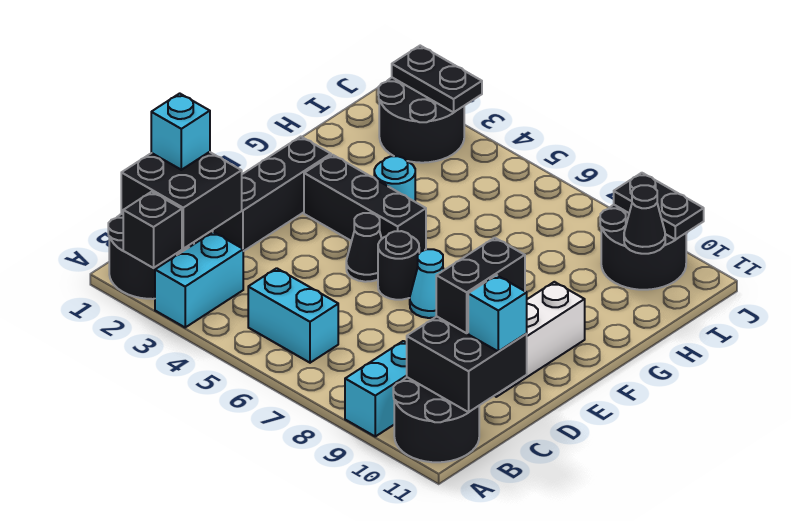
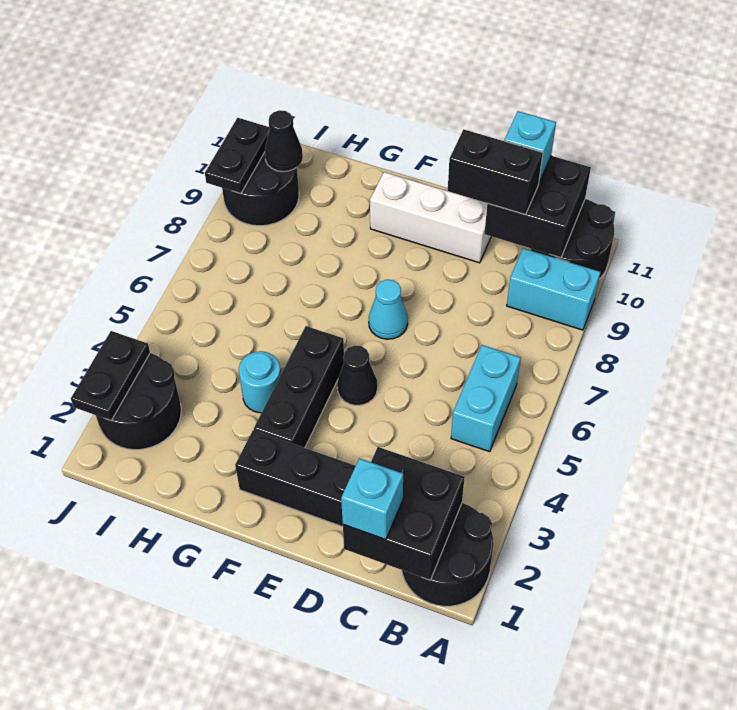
black brick A2 level 2 -> none
cyan brick A3:B3 level 1 -> none
black round brick E6 level 1 -> none

